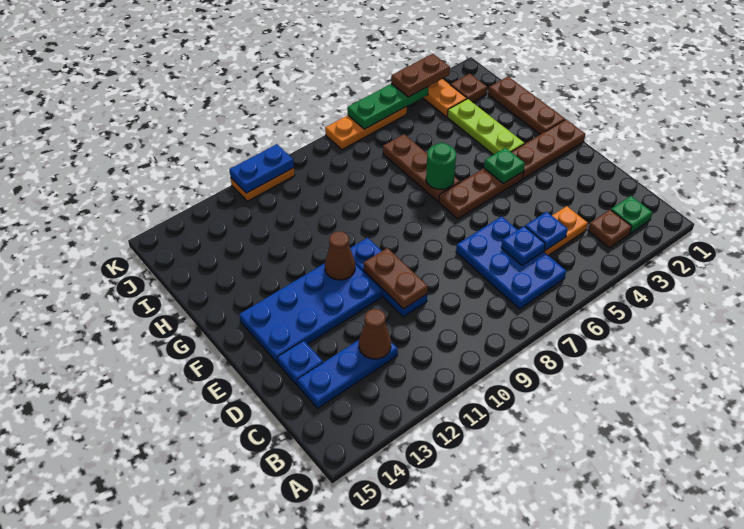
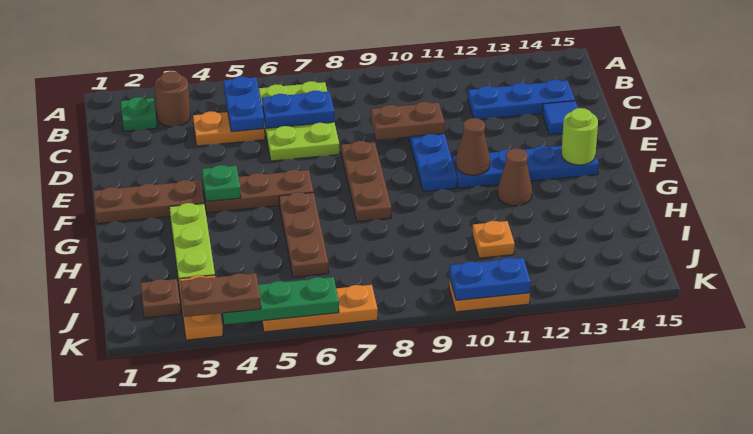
brown plate B3 level 1 -> brown round brick B3 level 1
blue plate B6:D7 level 1 -> lime plate B6:D7 level 1
blue plate C5 level 2 -> blue plate B5:C5 level 2
blue plate C6 level 2 -> blue plate C6:C7 level 2
brown cone C12 level 2 -> brown cone G12 level 1
brown plate D10:E10 level 2 -> brown plate D9:D10 level 2
blue plate D14 level 1 -> blue tile D14 level 1
blue plate E11:F14 level 1 -> blue plate F11:F14 level 1
none -> lime round brick F14 level 2
brown plate G1:I1 level 1 -> brown plate E8:G8 level 1
green round brick G6 level 2 -> none
none -> orange plate I11 level 1

